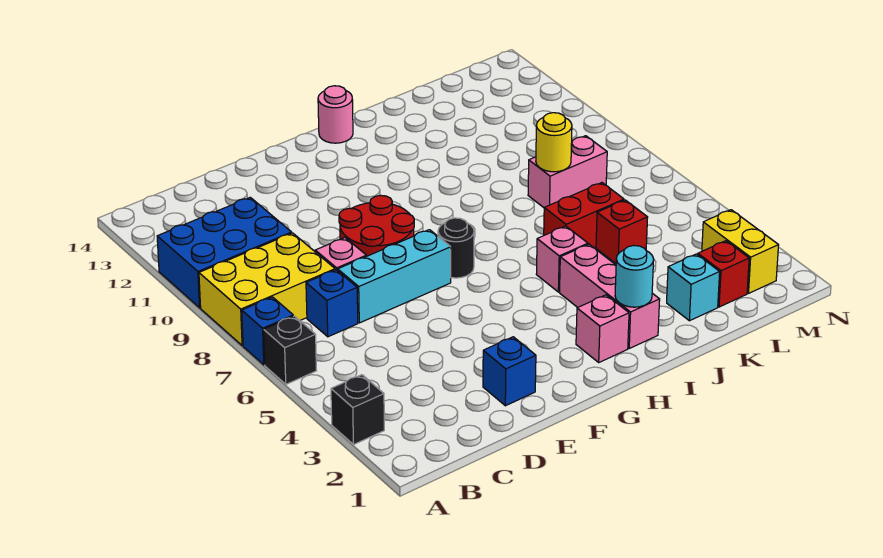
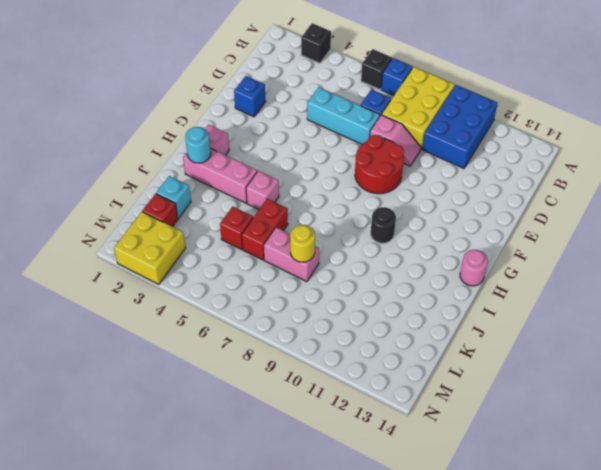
cyan brick D7:F7 level 1 -> cyan brick D5:D7 level 1
black round brick G7 level 1 -> black round brick H10 level 1
pink brick K8:L8 level 1 -> pink brick K7:K8 level 1
yellow brick M2:M3 level 1 -> yellow brick M2:N3 level 1

